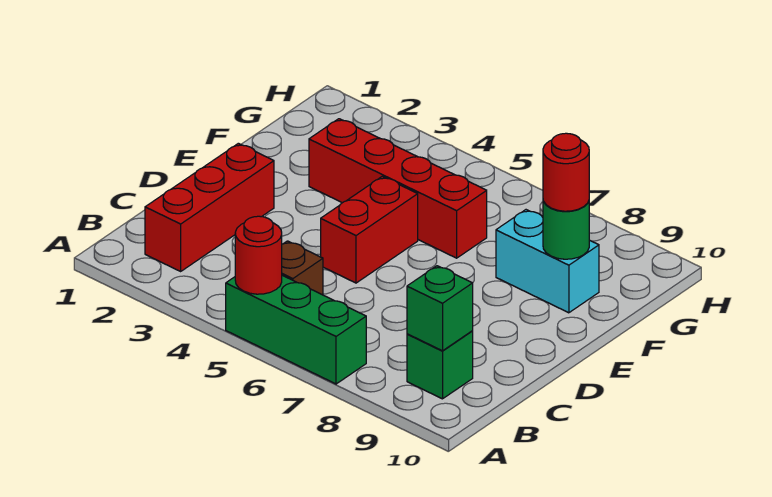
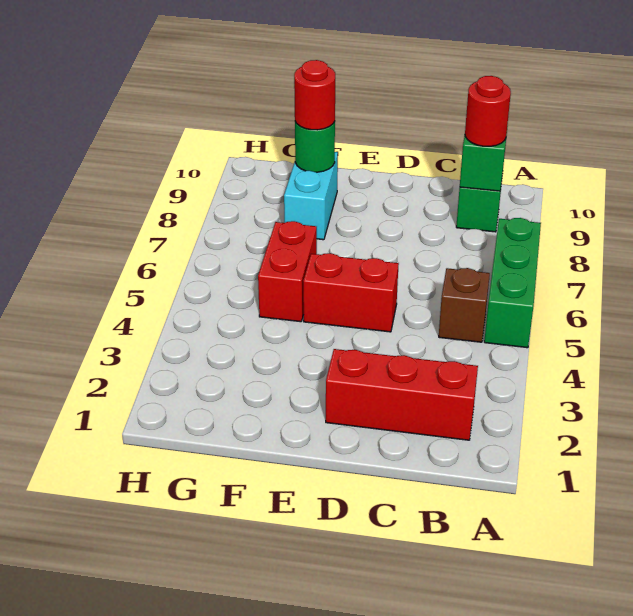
red round brick A5 level 2 -> red round brick B9 level 3
red brick F3:F6 level 1 -> red brick F5:F6 level 1

